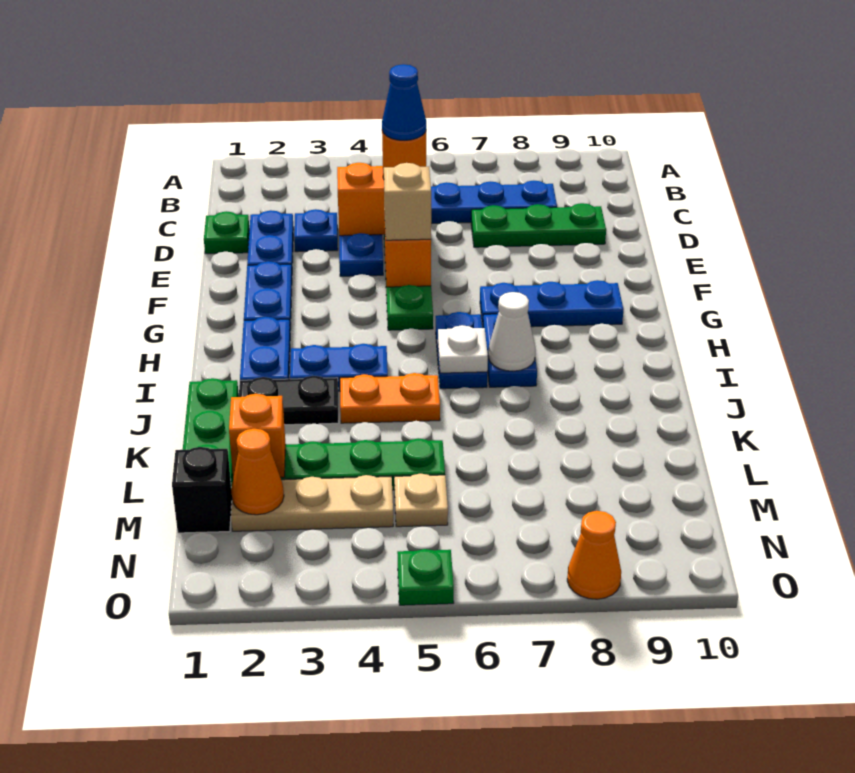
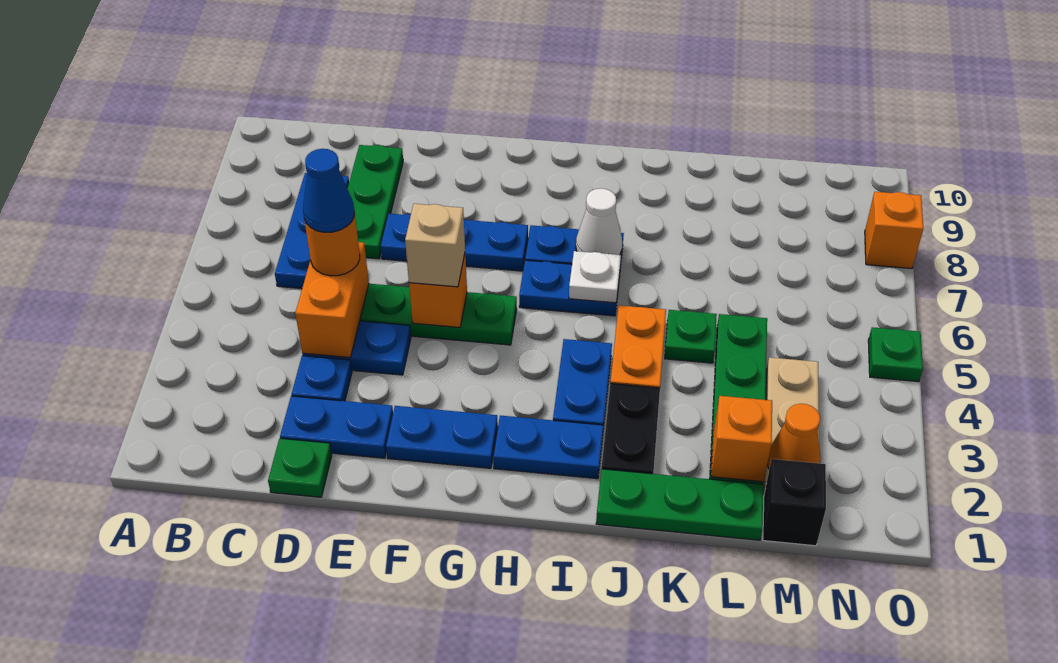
blue plate G7:G9 level 1 -> blue plate E7:G7 level 1
none -> green plate K5 level 1
tan plate M5 level 1 -> none
orange cone O8 level 1 -> orange brick O8 level 1

